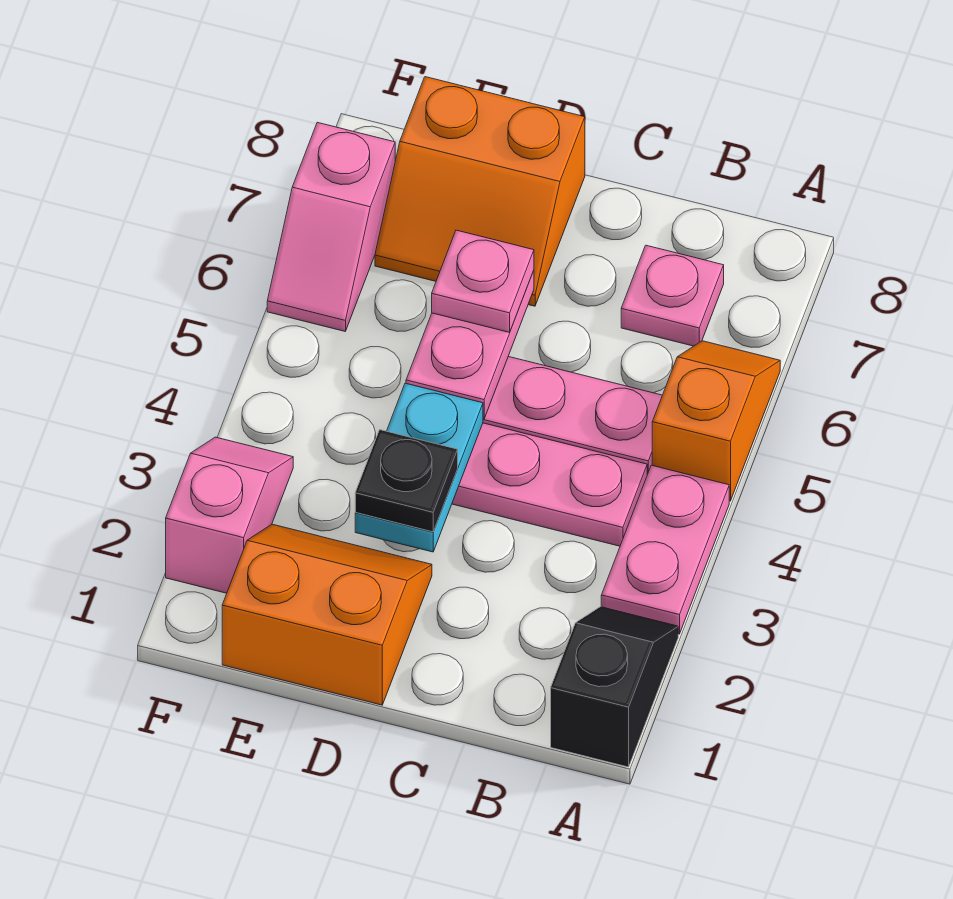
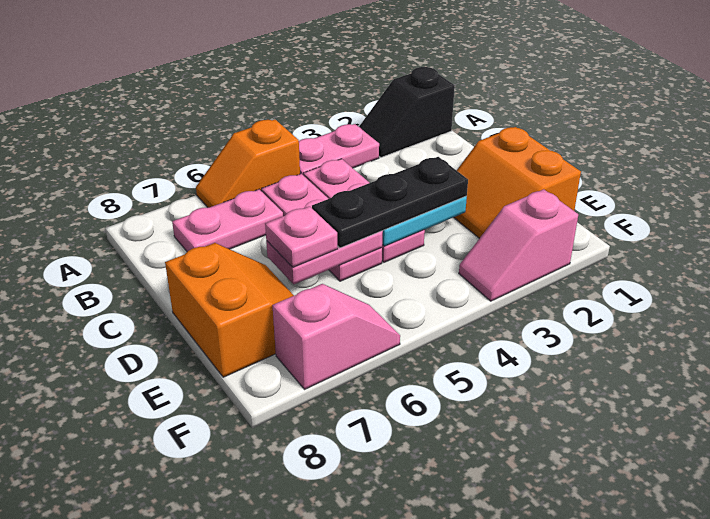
pink plate B7 level 1 -> pink plate B6:B7 level 1
black plate D3 level 3 -> black plate D3:D5 level 3

